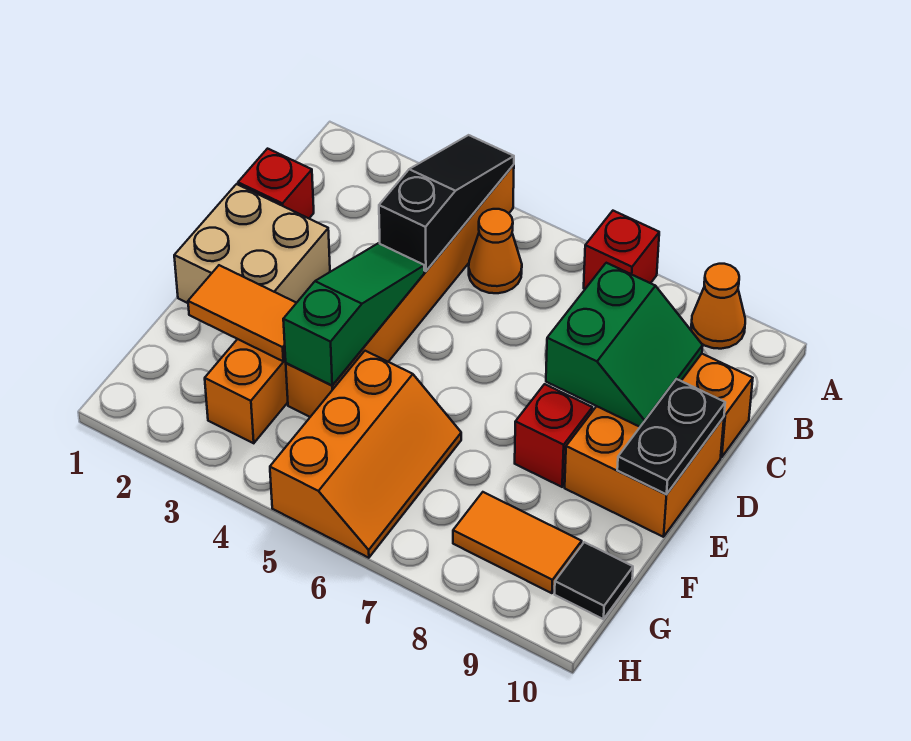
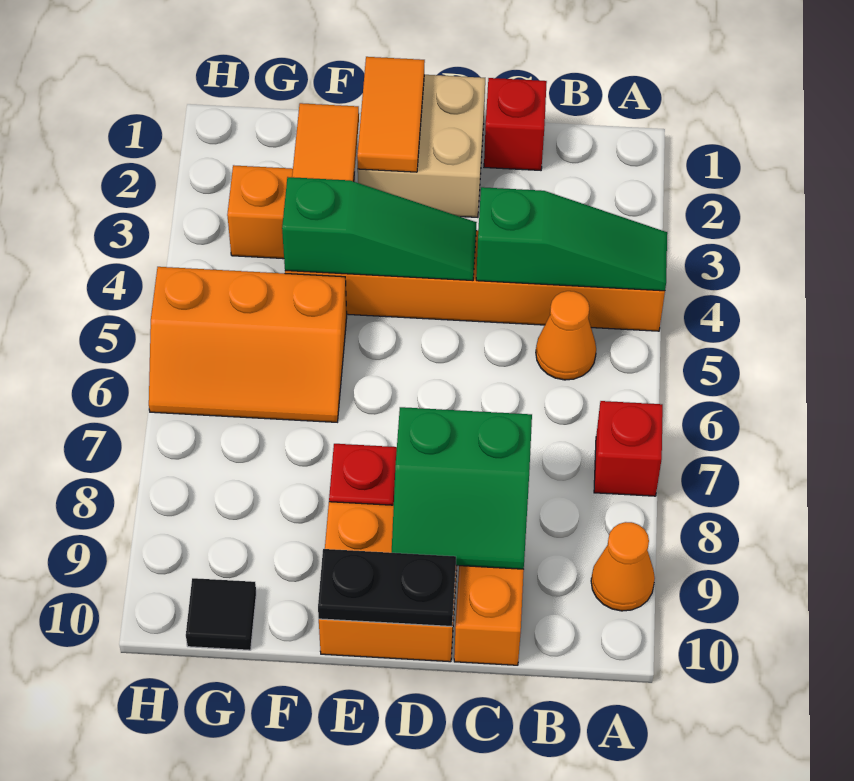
black slope A4:C4 level 2 top C -> green slope A4:C4 level 2 top C
orange tile G8:G9 level 1 -> orange tile E1:E2 level 2

